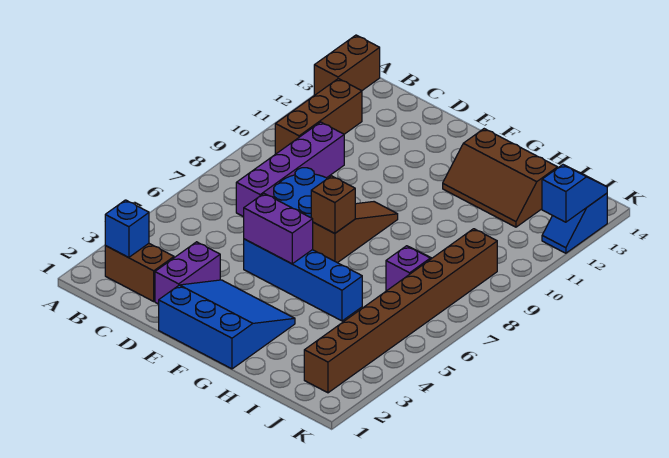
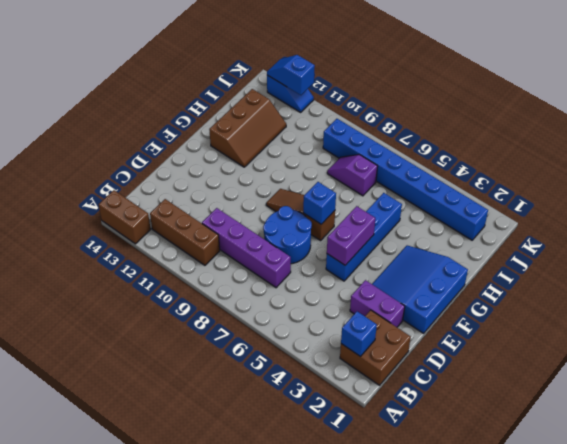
brown brick B2:C2 level 1 -> brown brick B1:C2 level 1
brown brick F7 level 2 -> blue brick F7 level 2
brown brick J2:J9 level 1 -> blue brick J2:J9 level 1

